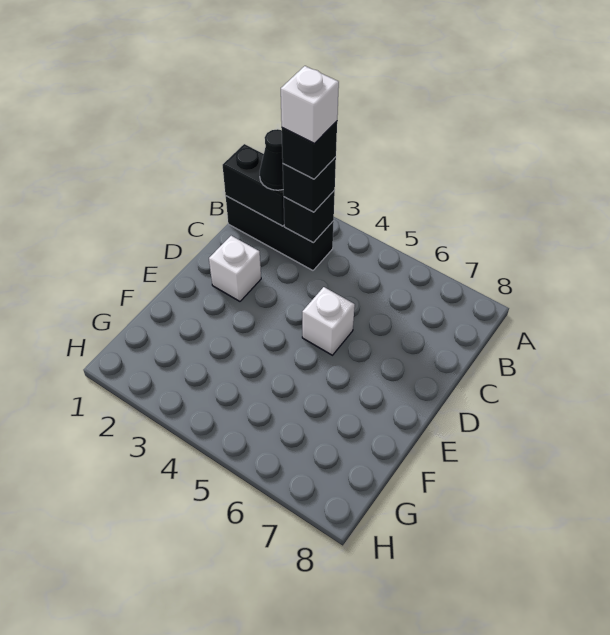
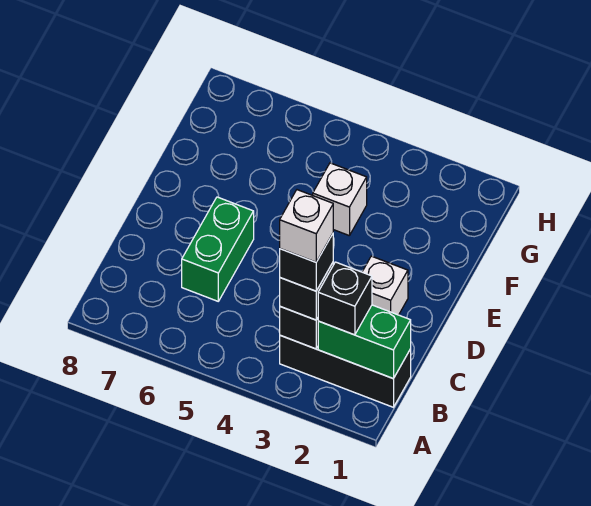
black brick B1:B2 level 2 -> green brick B1:B2 level 2
black cone B2 level 3 -> black brick B2 level 3
none -> green brick C6:D6 level 1
white brick D5 level 1 -> white brick F4 level 1

